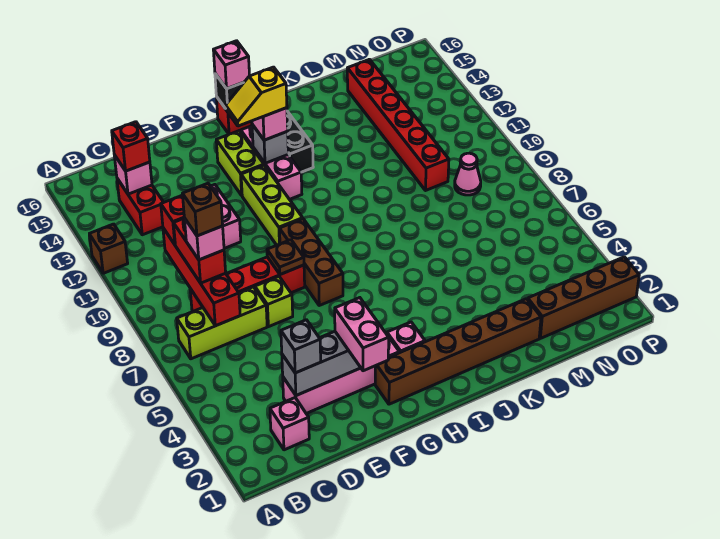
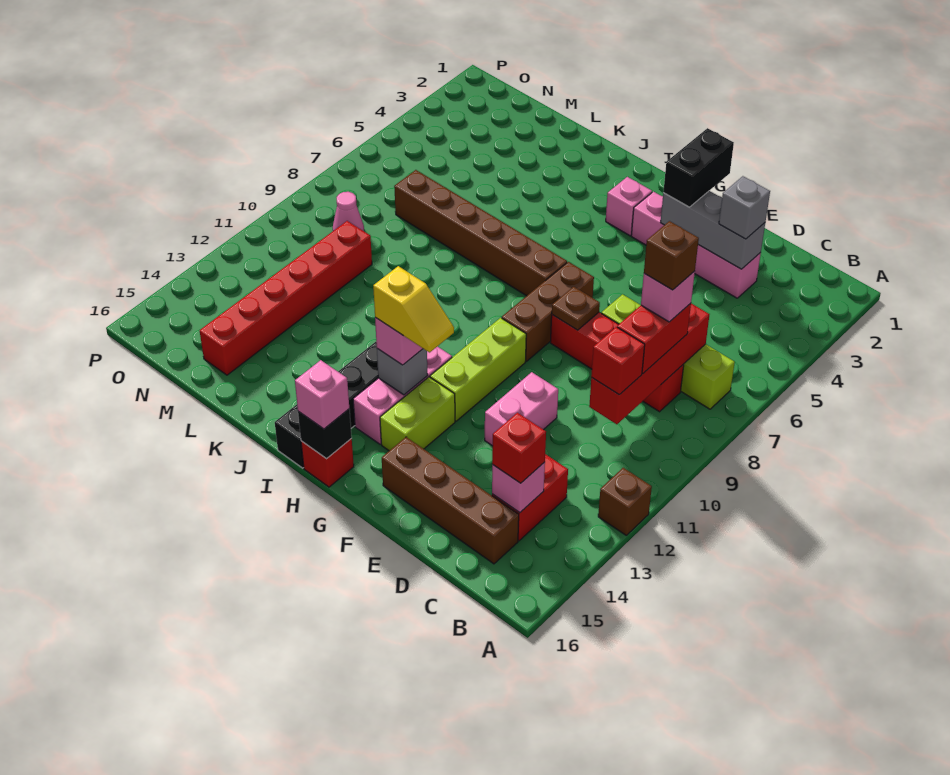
pink brick C2 level 1 -> none
pink brick F2:F3 level 3 -> black brick F2:F3 level 3
brown brick G2:L2 level 1 -> brown brick H7:M7 level 1
brown brick M2:P2 level 1 -> brown brick C15:F15 level 1

